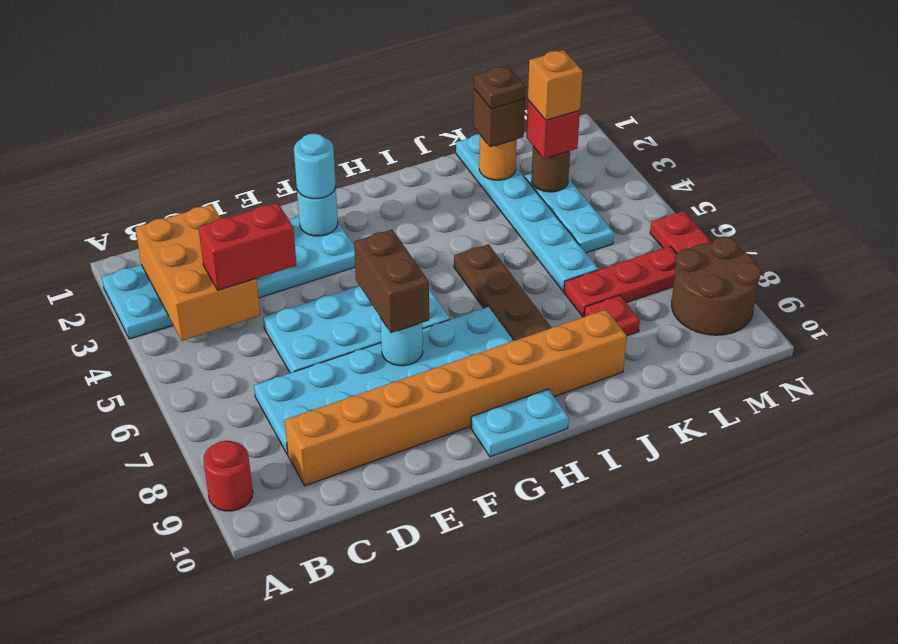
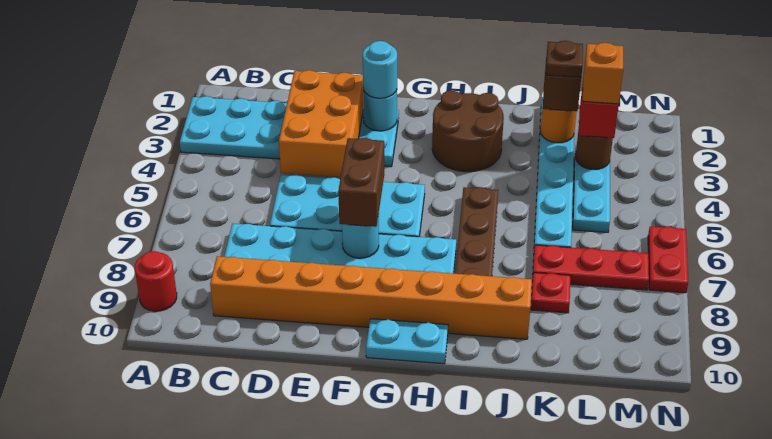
orange brick B2:C4 level 2 -> orange brick D2:E4 level 2
red brick C4:D4 level 3 -> none
brown round brick M8:N9 level 1 -> brown round brick H2:I3 level 1

